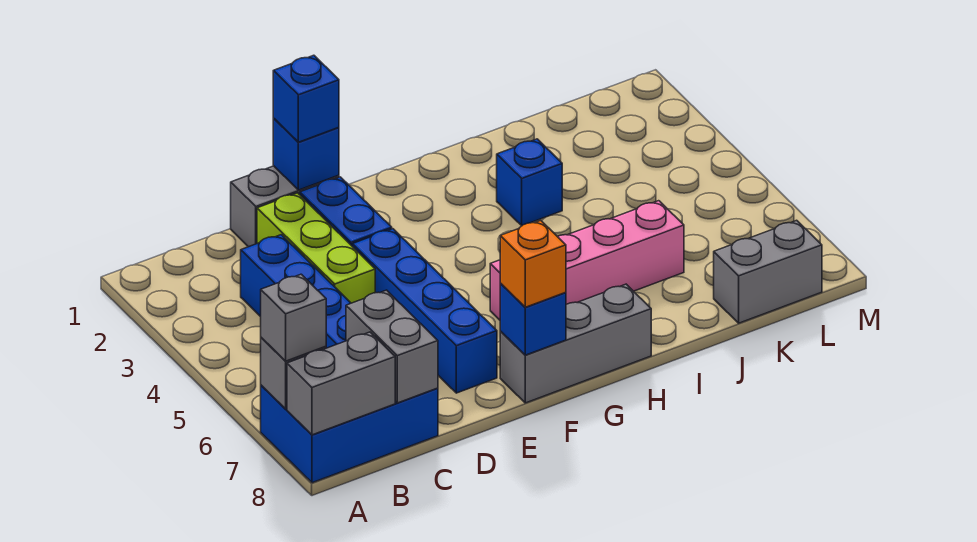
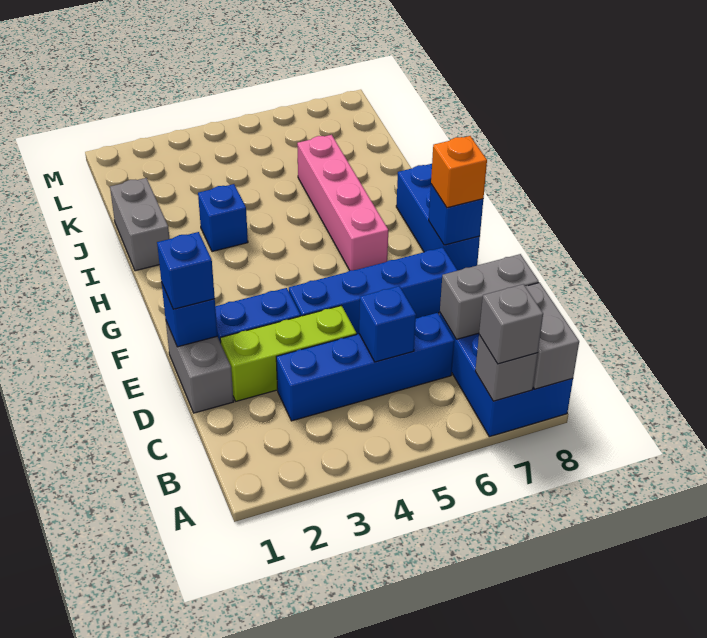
none -> blue brick C5 level 2
grey brick F8:H8 level 1 -> blue brick F8:H8 level 1
grey brick K8:L8 level 1 -> grey brick I1:J1 level 1

